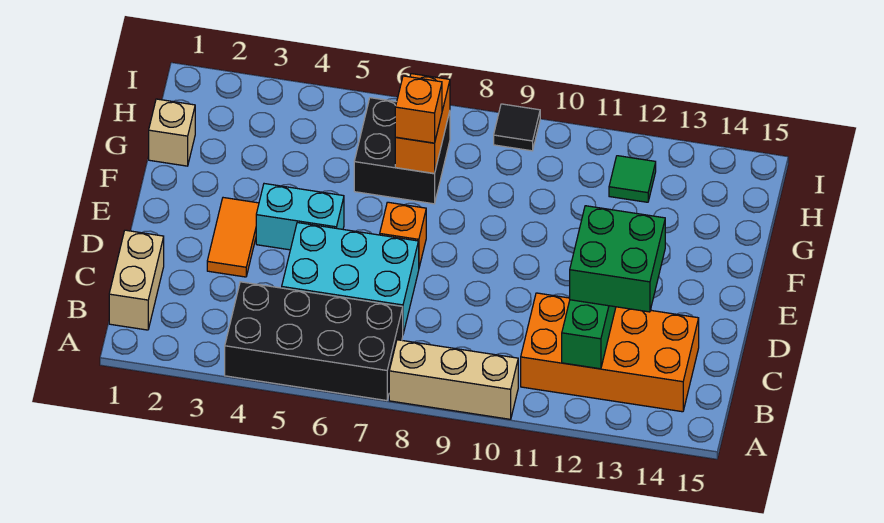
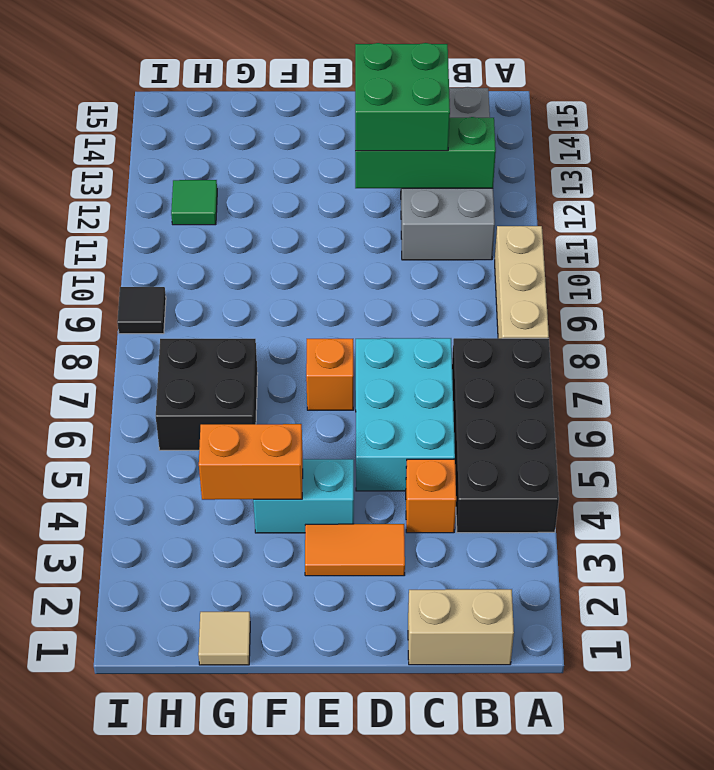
orange brick B11:C14 level 1 -> grey brick B11:C14 level 1
cyan brick E4:E5 level 1 -> cyan brick E4:F4 level 1
tan brick G1 level 1 -> tan tile G1 level 1
orange brick G7:H7 level 2 -> orange brick F4:G4 level 2
orange brick G7 level 3 -> orange brick C4 level 1

